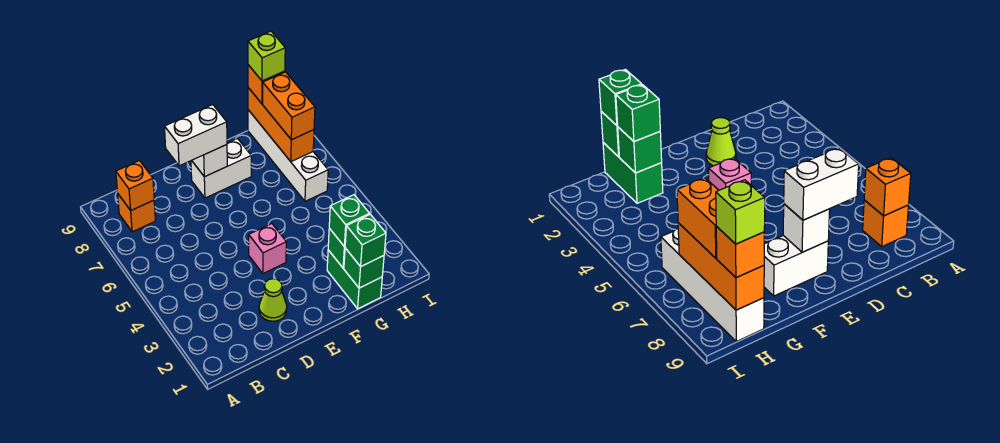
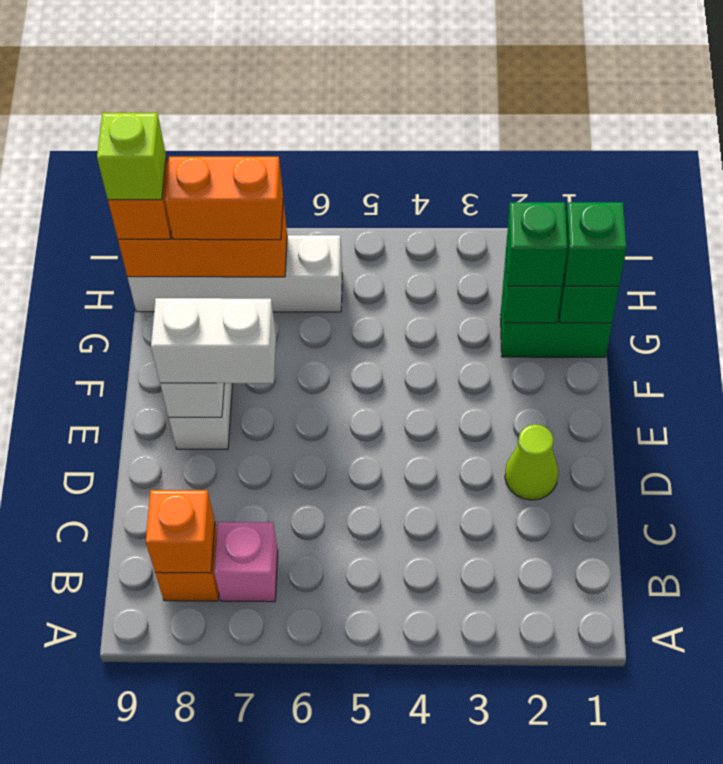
white brick D8:E8 level 3 -> white brick E7:E8 level 3
pink brick E4 level 1 -> pink brick B7 level 1

